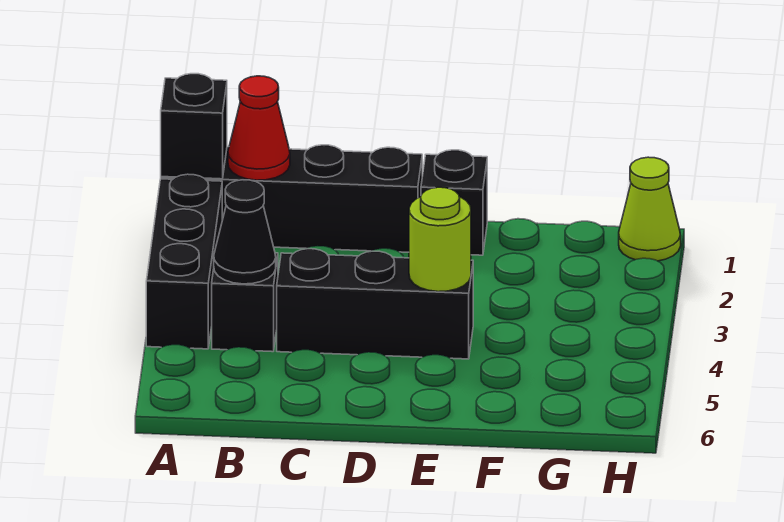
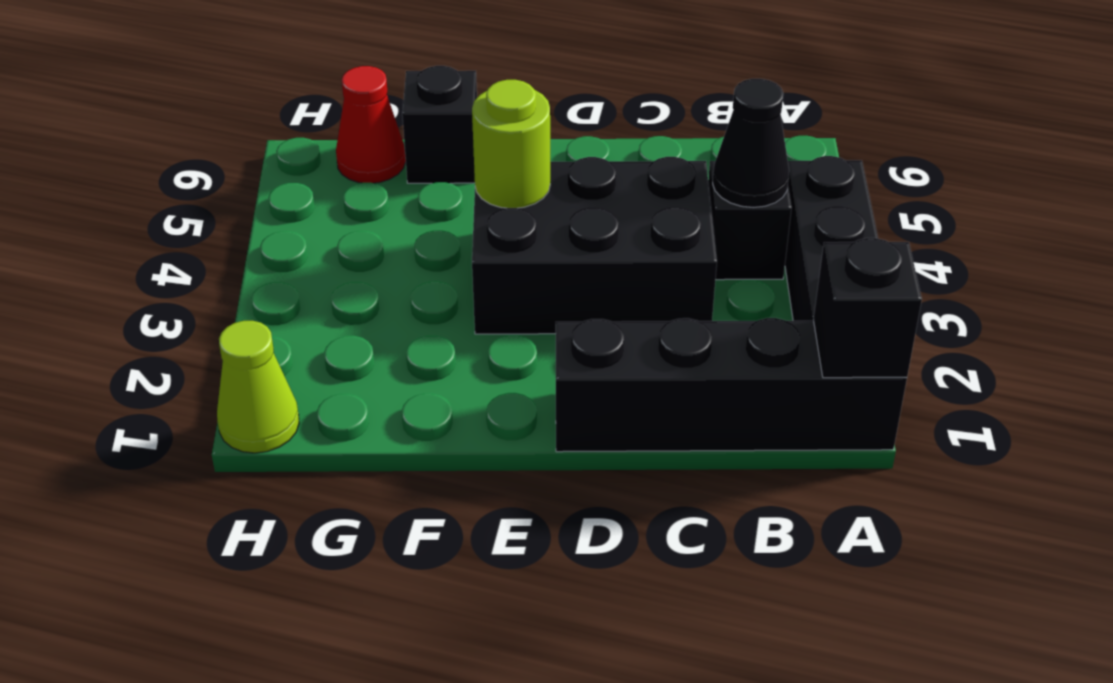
red cone B1 level 2 -> red cone G6 level 1
black brick C4:E4 level 1 -> black brick C3:E4 level 1
black brick E1 level 1 -> black brick F6 level 1

